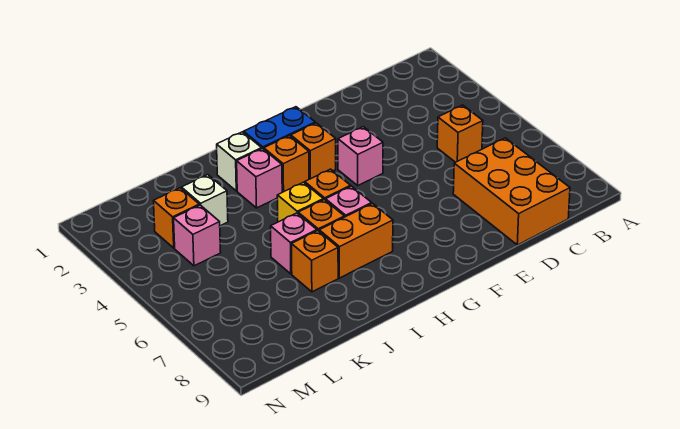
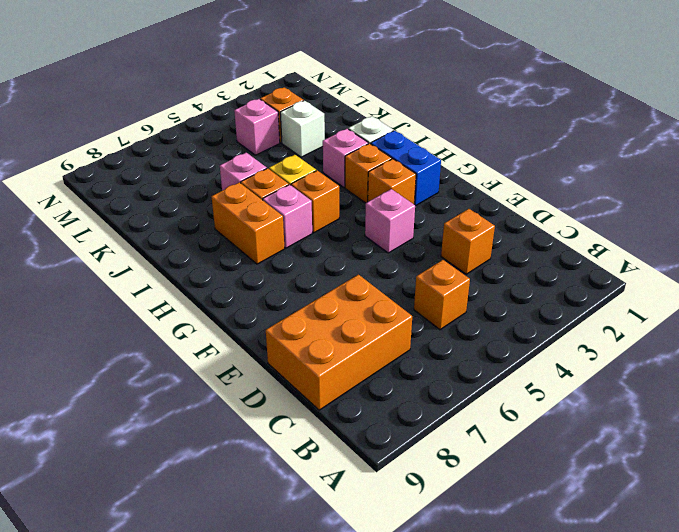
orange brick J7 level 1 -> orange brick D3 level 1

